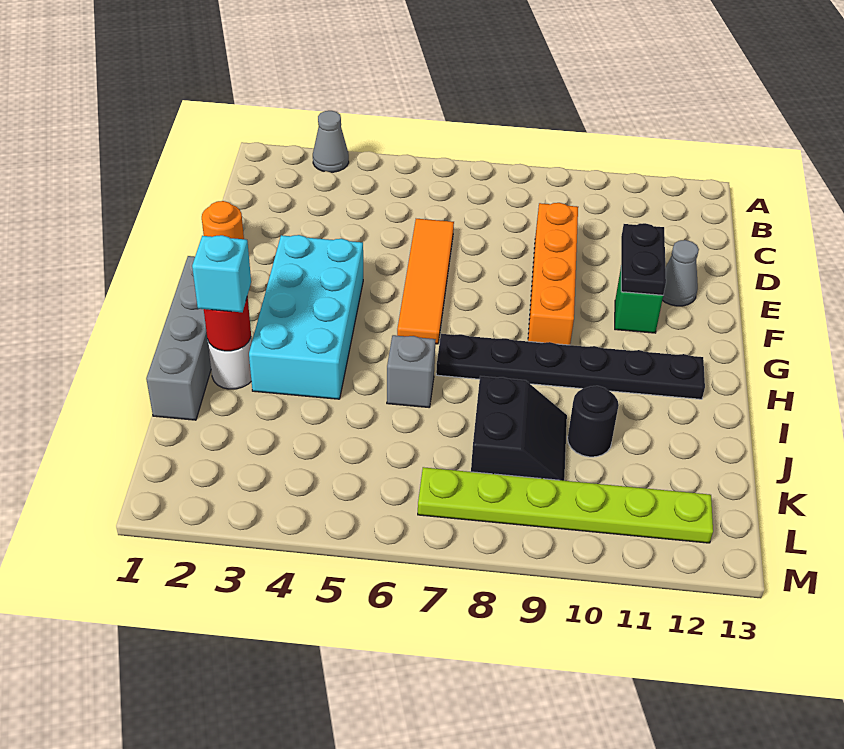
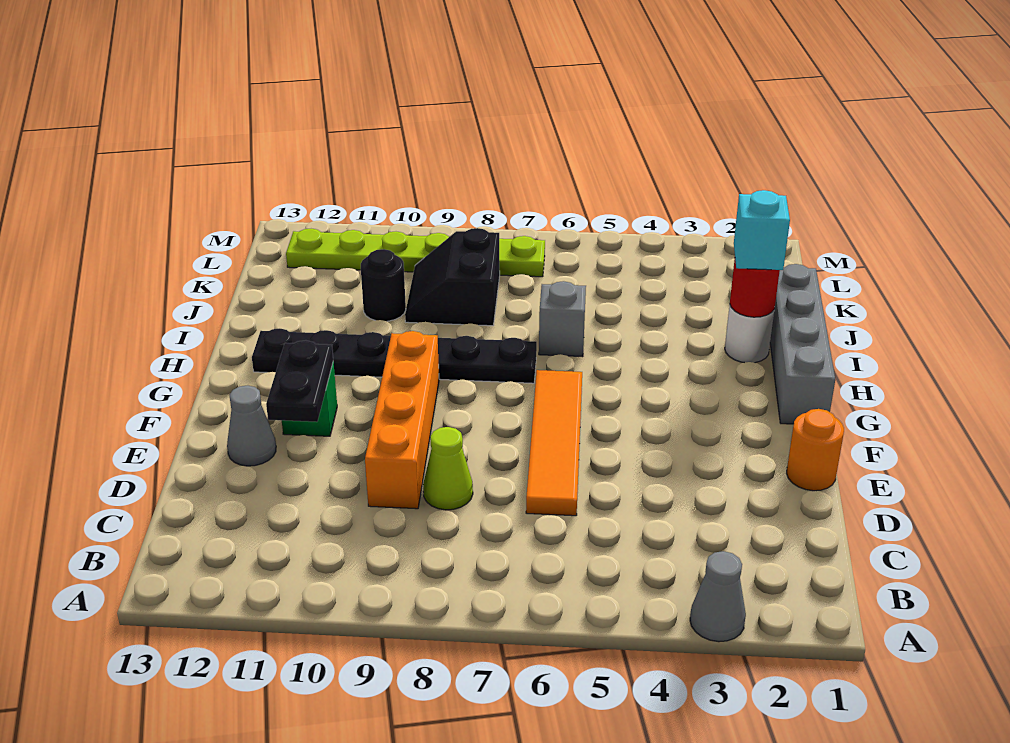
none -> lime cone D8 level 1
cyan brick F3:I4 level 1 -> none

